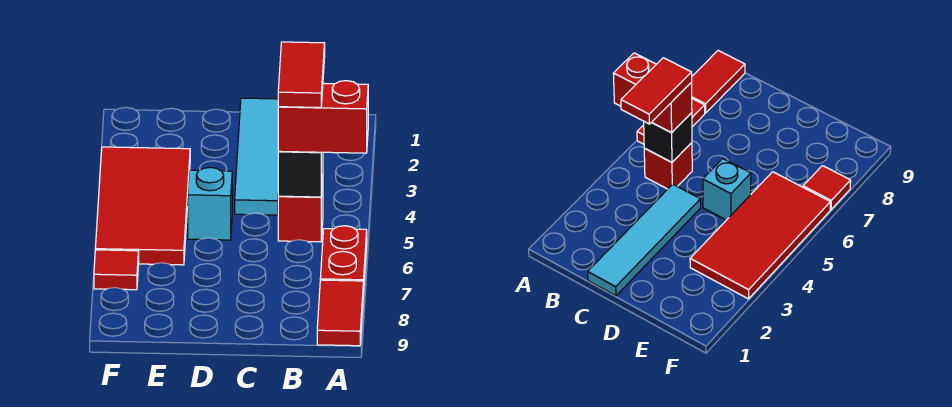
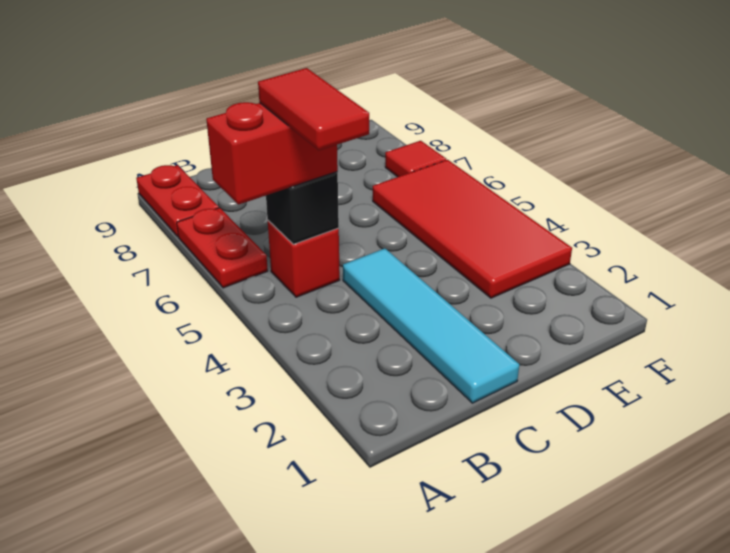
red tile A8:A9 level 1 -> red plate A8:A9 level 1
cyan brick D5 level 1 -> none

